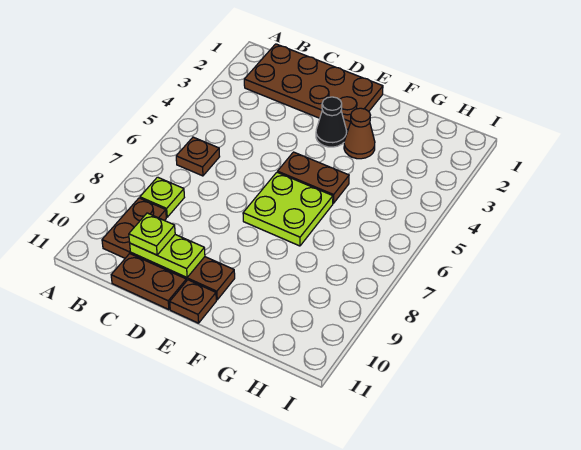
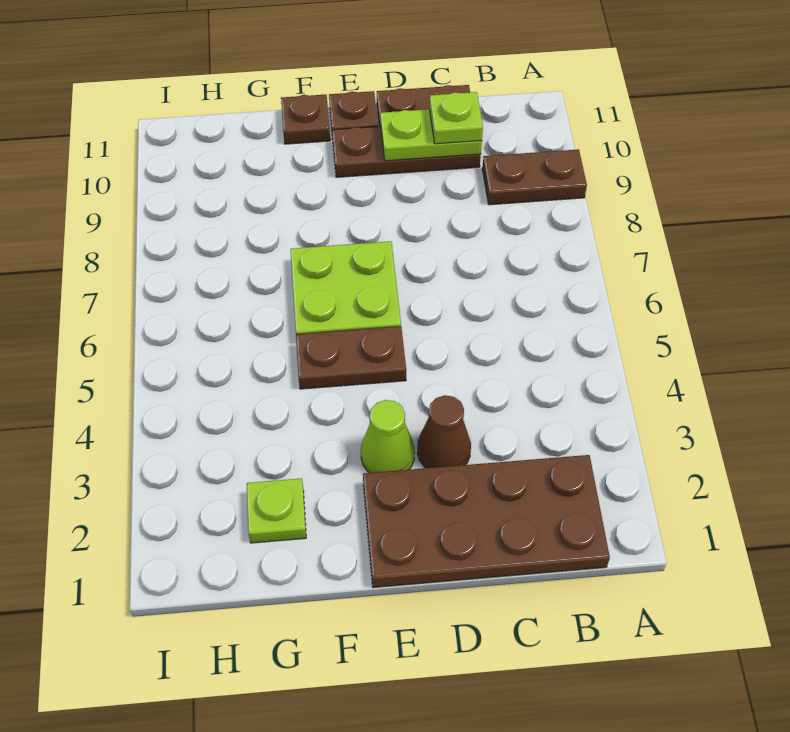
brown plate B6 level 1 -> brown plate F11 level 1
lime plate B8 level 1 -> lime plate G2 level 1
brown plate B9:B10 level 1 -> brown plate A9:B9 level 1
black cone E3 level 1 -> lime cone E3 level 1
brown cone F3 level 1 -> brown cone D3 level 1

